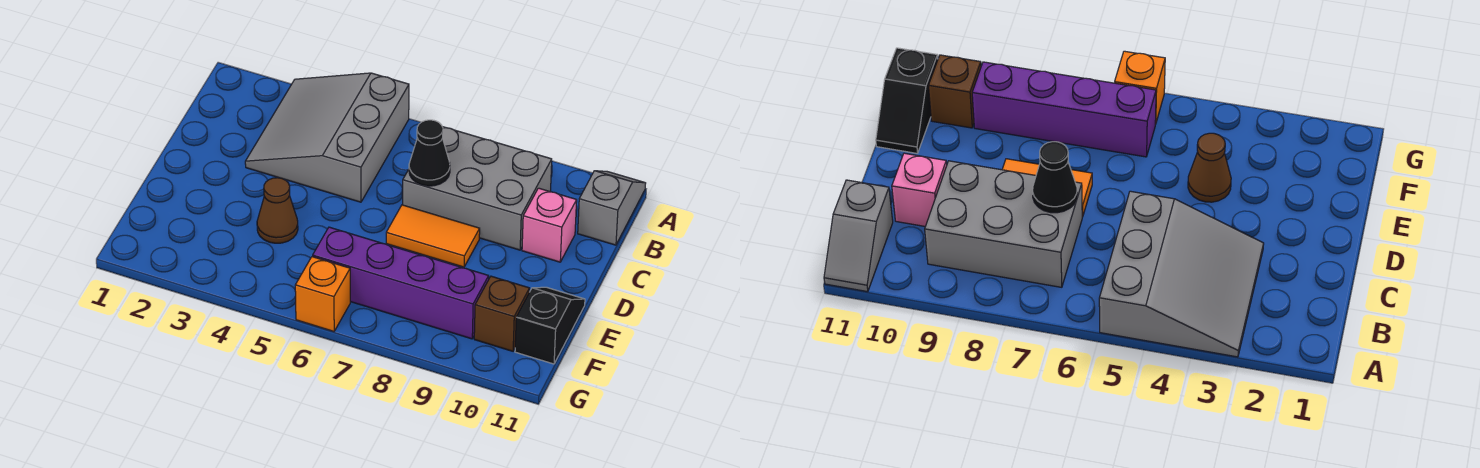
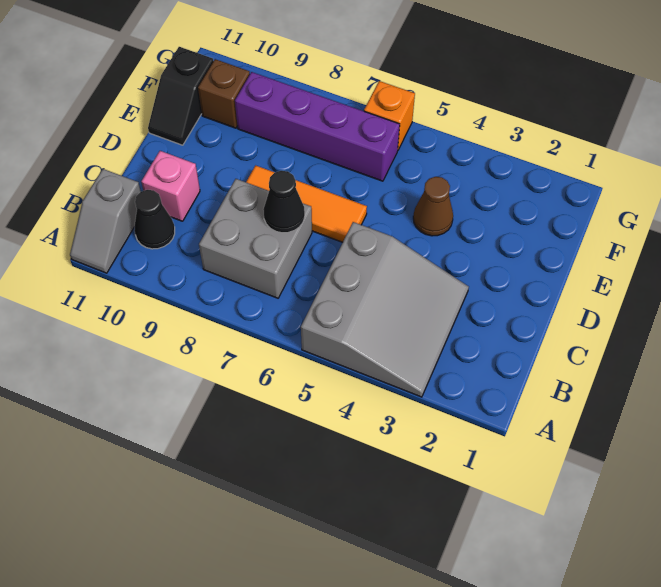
grey brick B7:C9 level 1 -> grey brick B7:C8 level 1
none -> black cone B10 level 1
orange tile D7:D8 level 1 -> orange tile D6:D8 level 1

